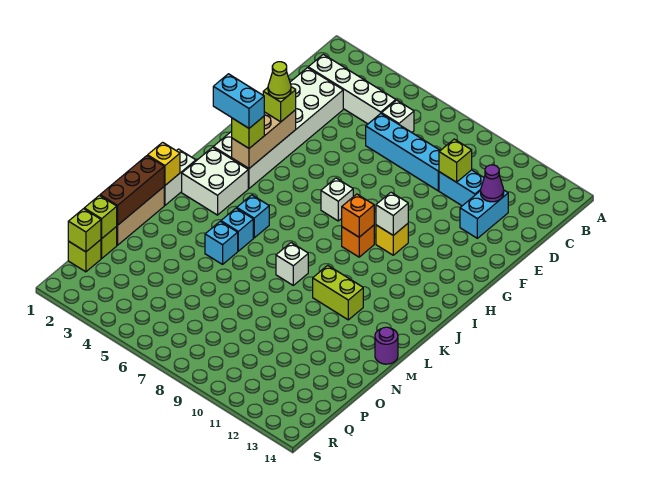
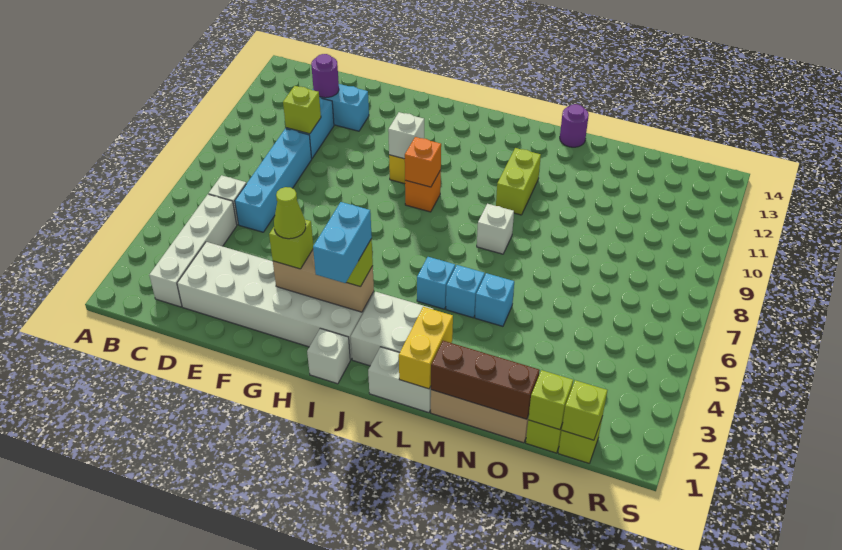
purple cone D12 level 2 -> purple round brick D12 level 2
white brick H7 level 1 -> white brick I1 level 1
yellow brick L1 level 2 -> yellow brick L1:L2 level 2

